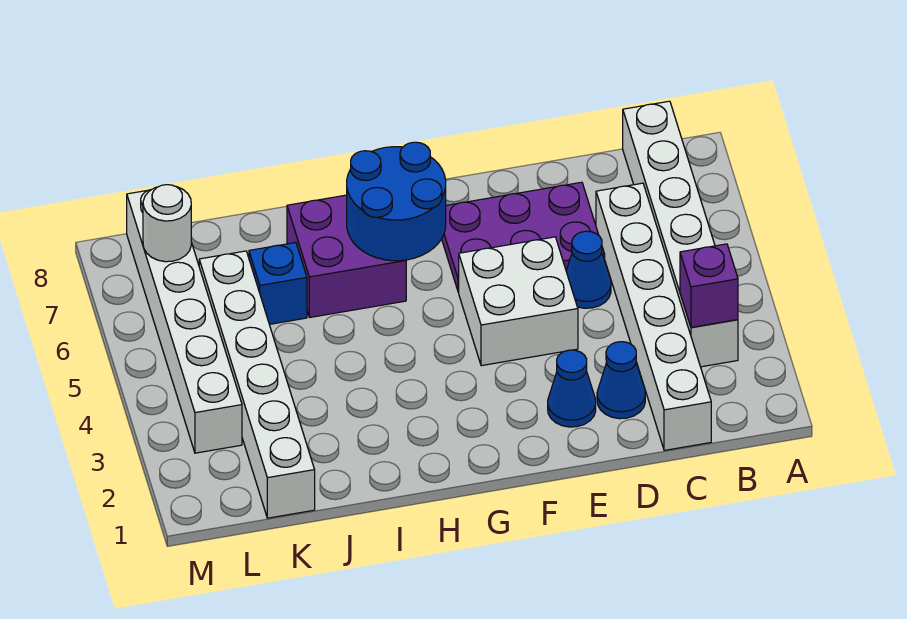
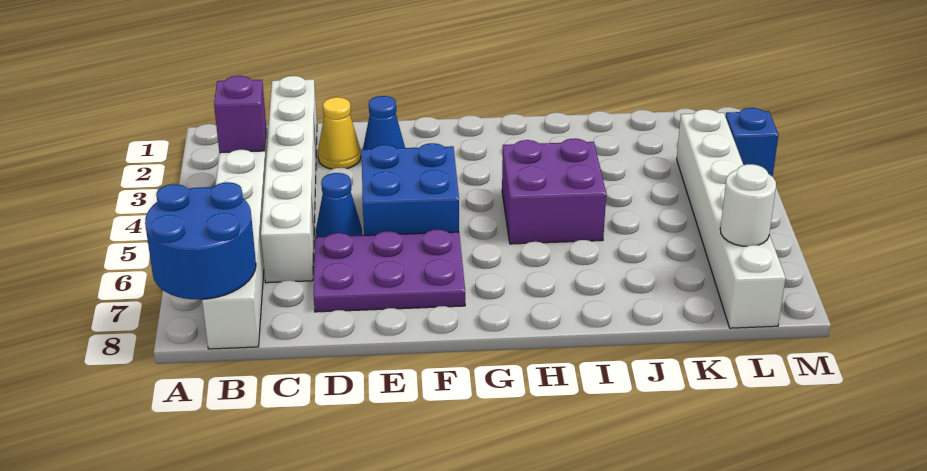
blue cone D2 level 1 -> yellow cone D2 level 1
white brick E4:F5 level 1 -> blue brick E4:F5 level 1
blue round brick G6:H7 level 2 -> blue round brick A7:B8 level 2
purple brick H6:I7 level 1 -> purple brick H4:I5 level 1
blue brick J6 level 1 -> blue brick M3 level 1
white brick K1:K6 level 1 -> none

